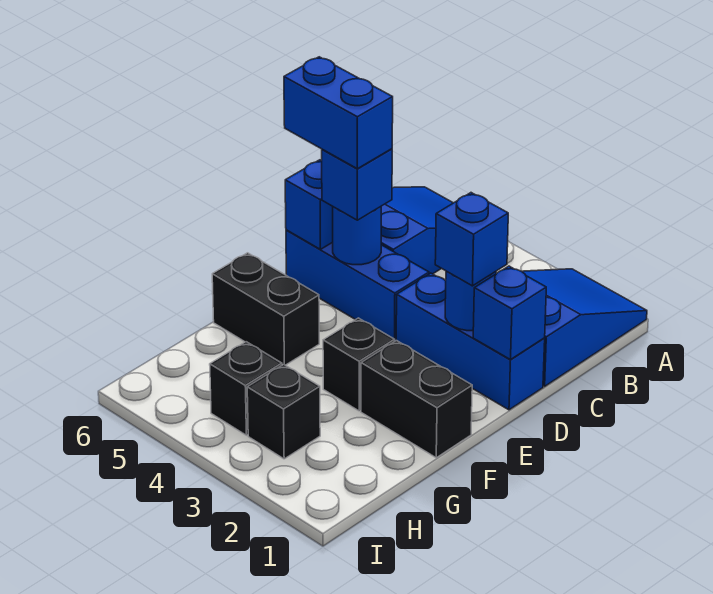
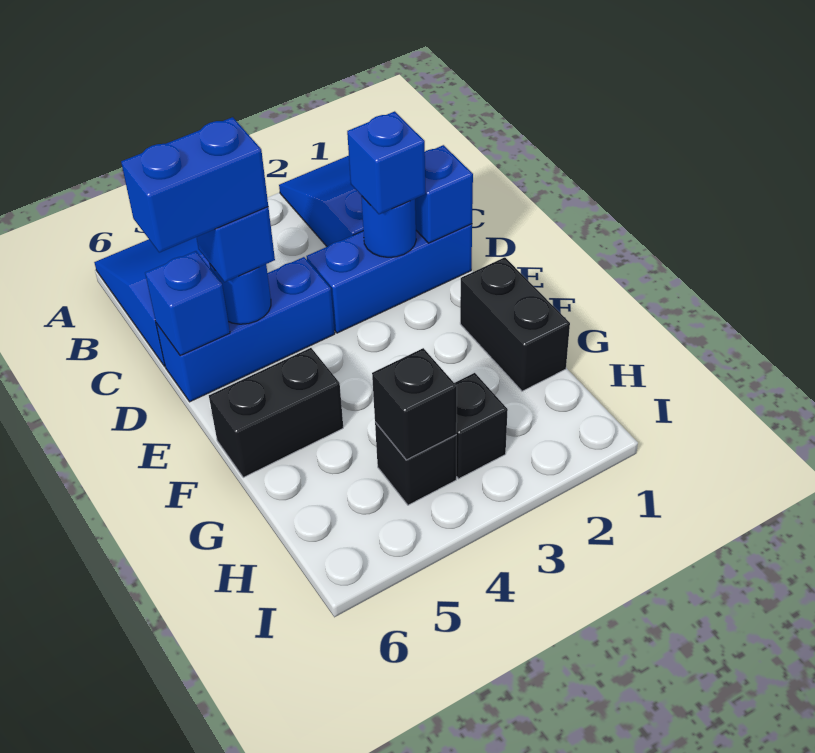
black brick F1:F2 level 1 -> black brick F1:G1 level 1
black brick F3 level 1 -> black brick H4 level 2

